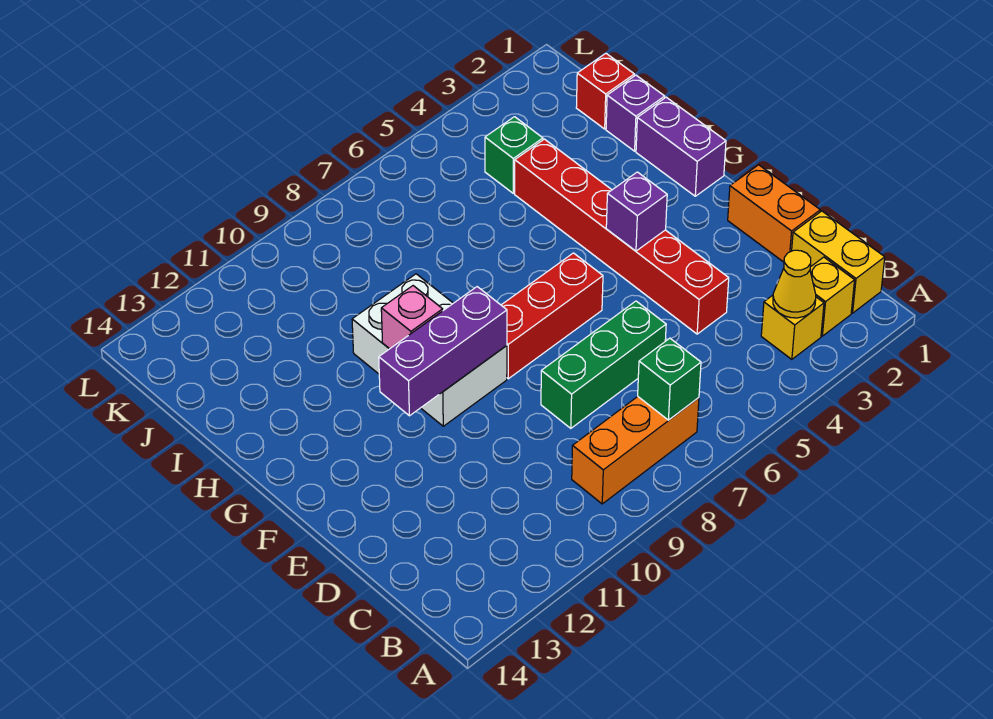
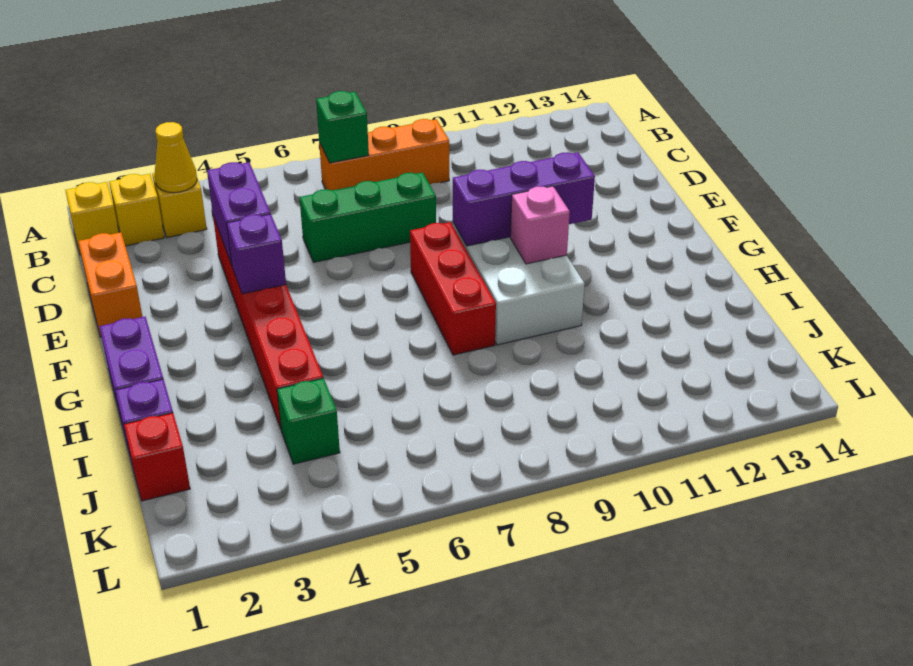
yellow brick B1:C1 level 1 -> yellow brick B1 level 1
none -> purple brick D4:E4 level 2
red brick F6:F8 level 1 -> red brick F8:H8 level 1

